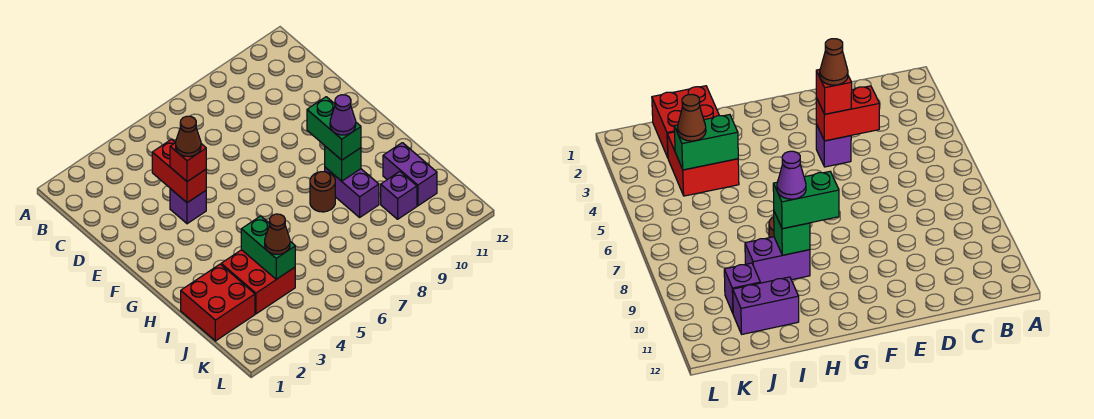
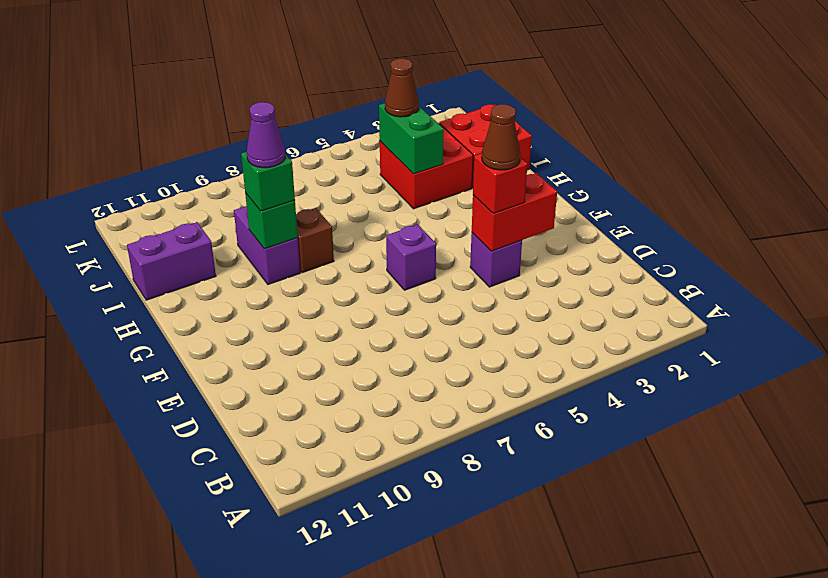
red brick D4:E4 level 2 -> red brick E3:E4 level 2
green brick G9:H9 level 3 -> green brick H9 level 3
brown round brick H8 level 1 -> brown brick H8 level 1
purple brick I11:J11 level 1 -> purple brick I11:I12 level 1
purple brick J10 level 1 -> purple brick F6 level 1

